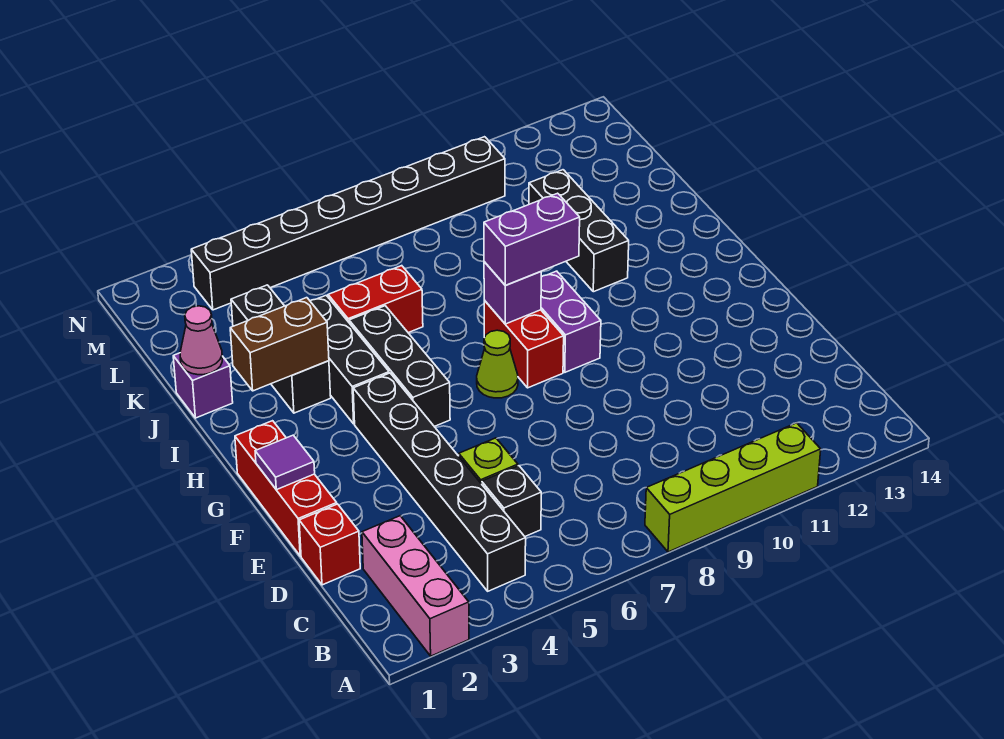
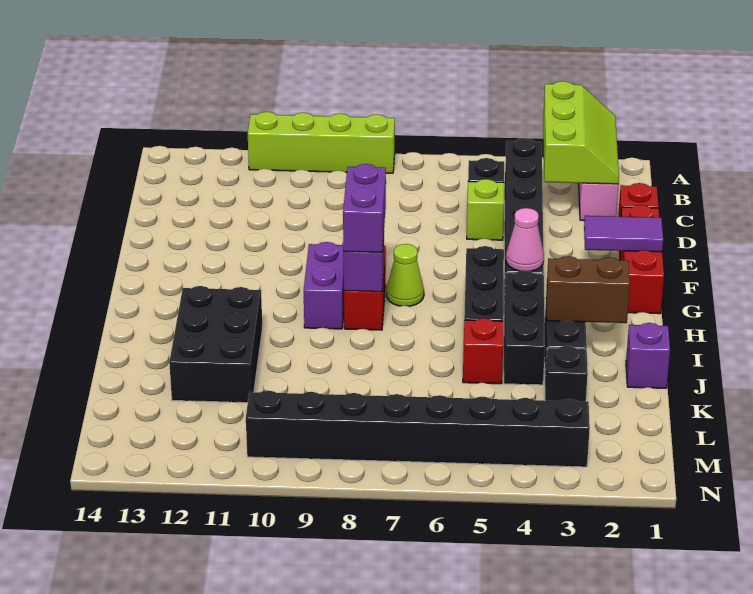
none -> lime slope A2:C3 level 2 top 3
purple tile F1 level 2 -> purple tile F1:F2 level 2
purple brick H8:H9 level 3 -> purple brick G8:H8 level 3
black brick I11:K11 level 1 -> black brick I11:K12 level 1
pink cone J1 level 2 -> pink cone G4 level 2
red brick J5:J6 level 1 -> red brick J5 level 1

